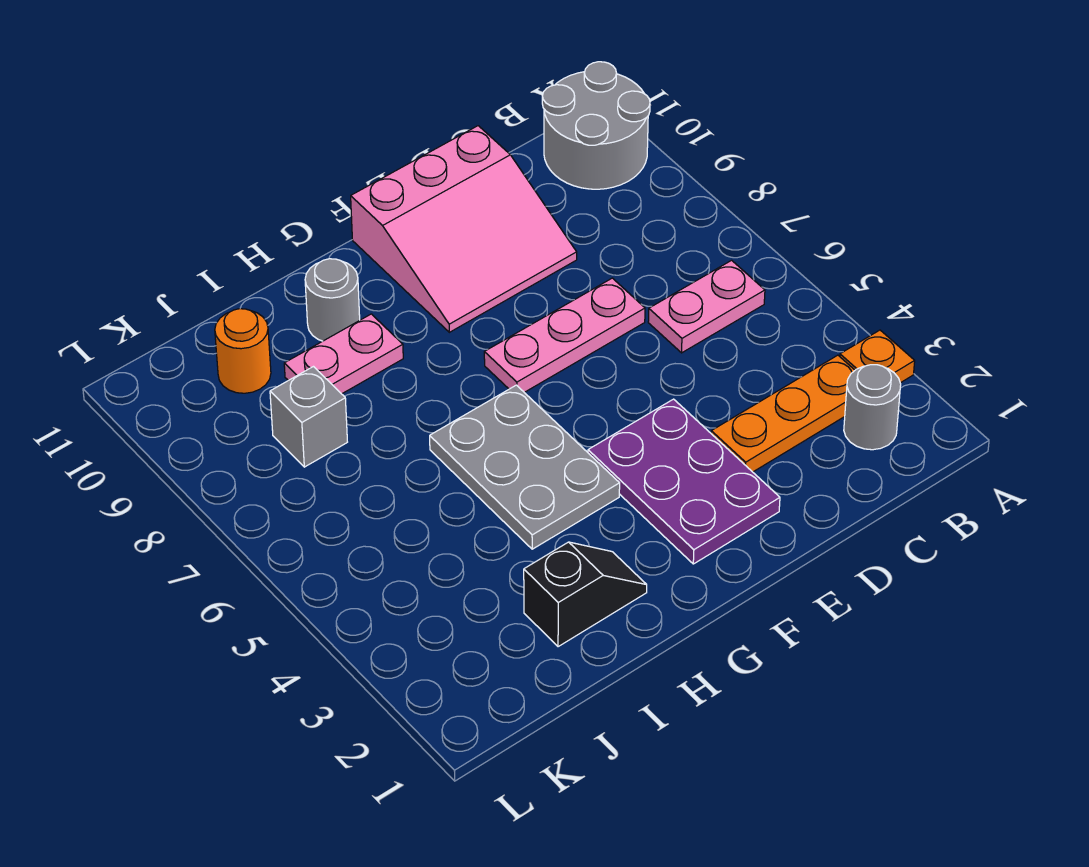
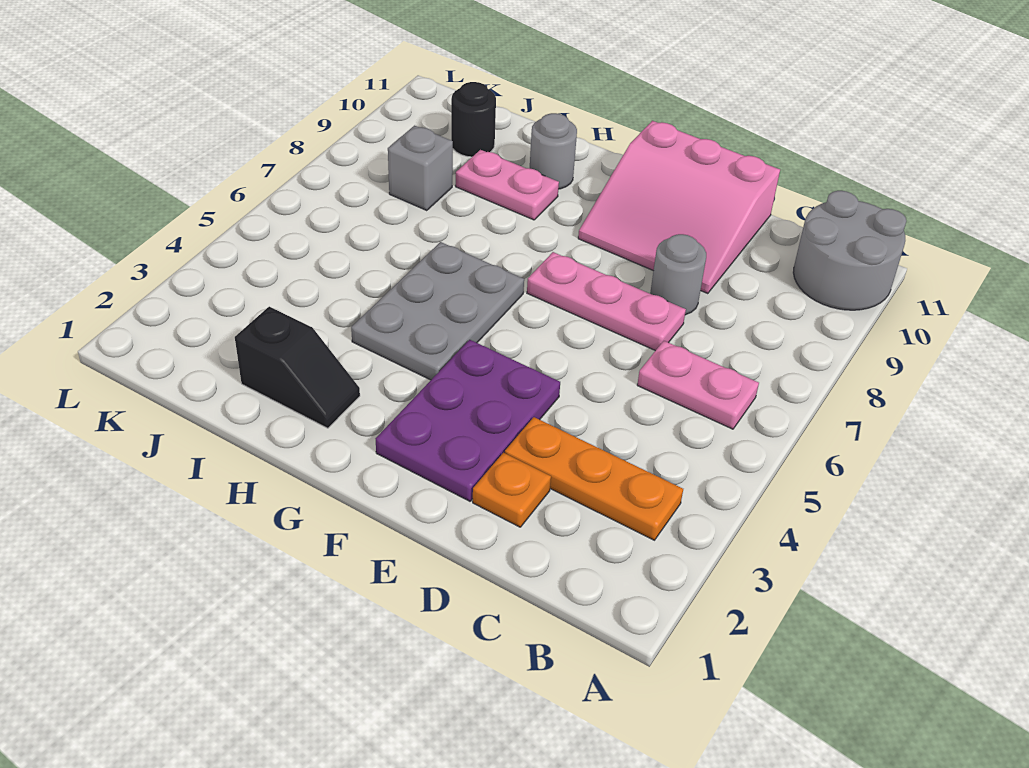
orange plate A3 level 1 -> orange plate D2 level 1
grey round brick B2 level 1 -> grey round brick D8 level 1
orange round brick J10 level 1 -> black round brick J10 level 1

